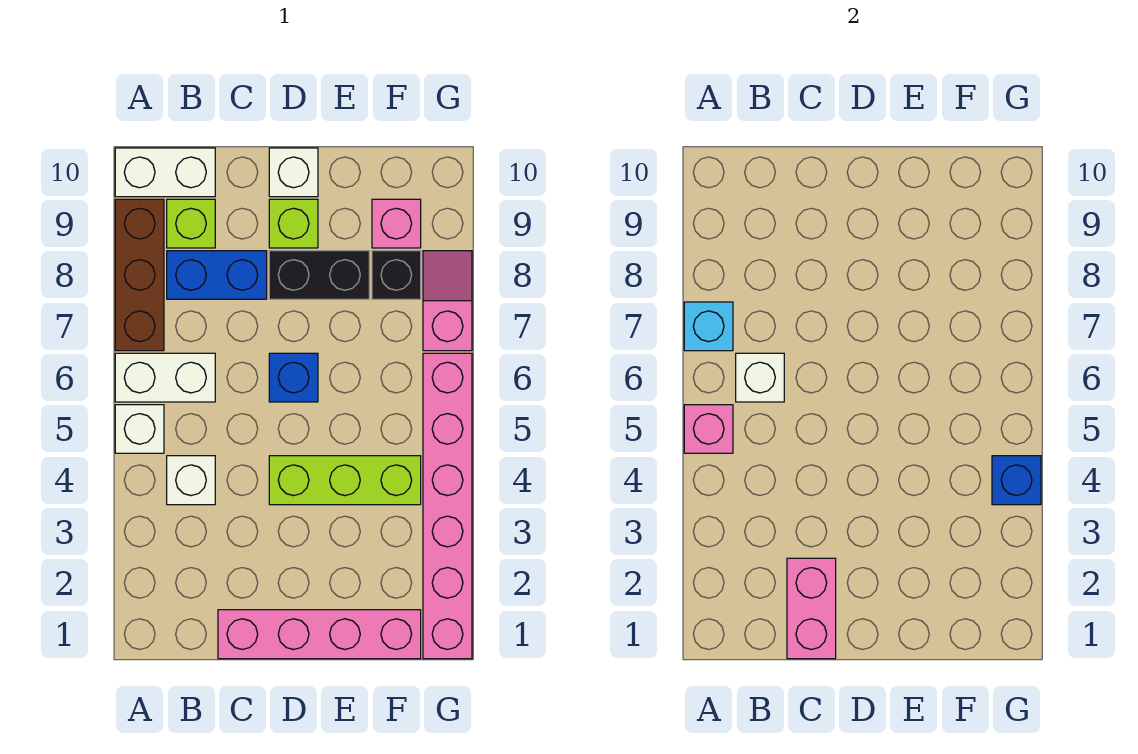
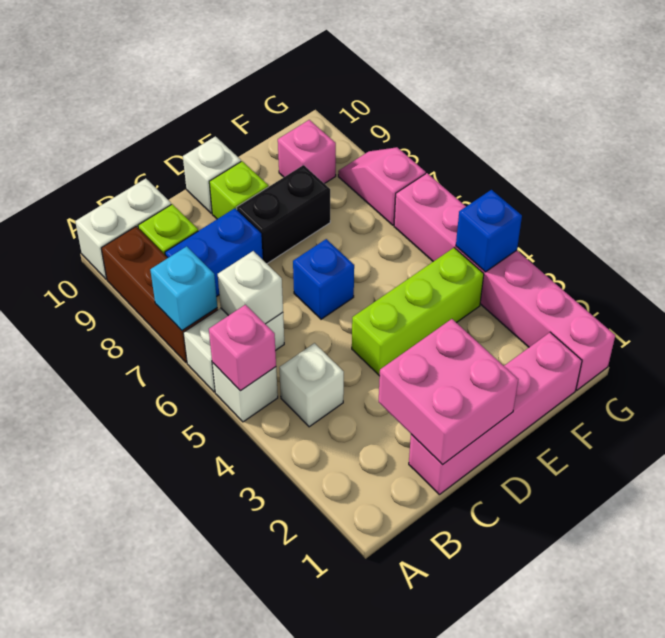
pink brick C1:C2 level 2 -> pink brick C1:D2 level 2
black brick F8 level 1 -> none

